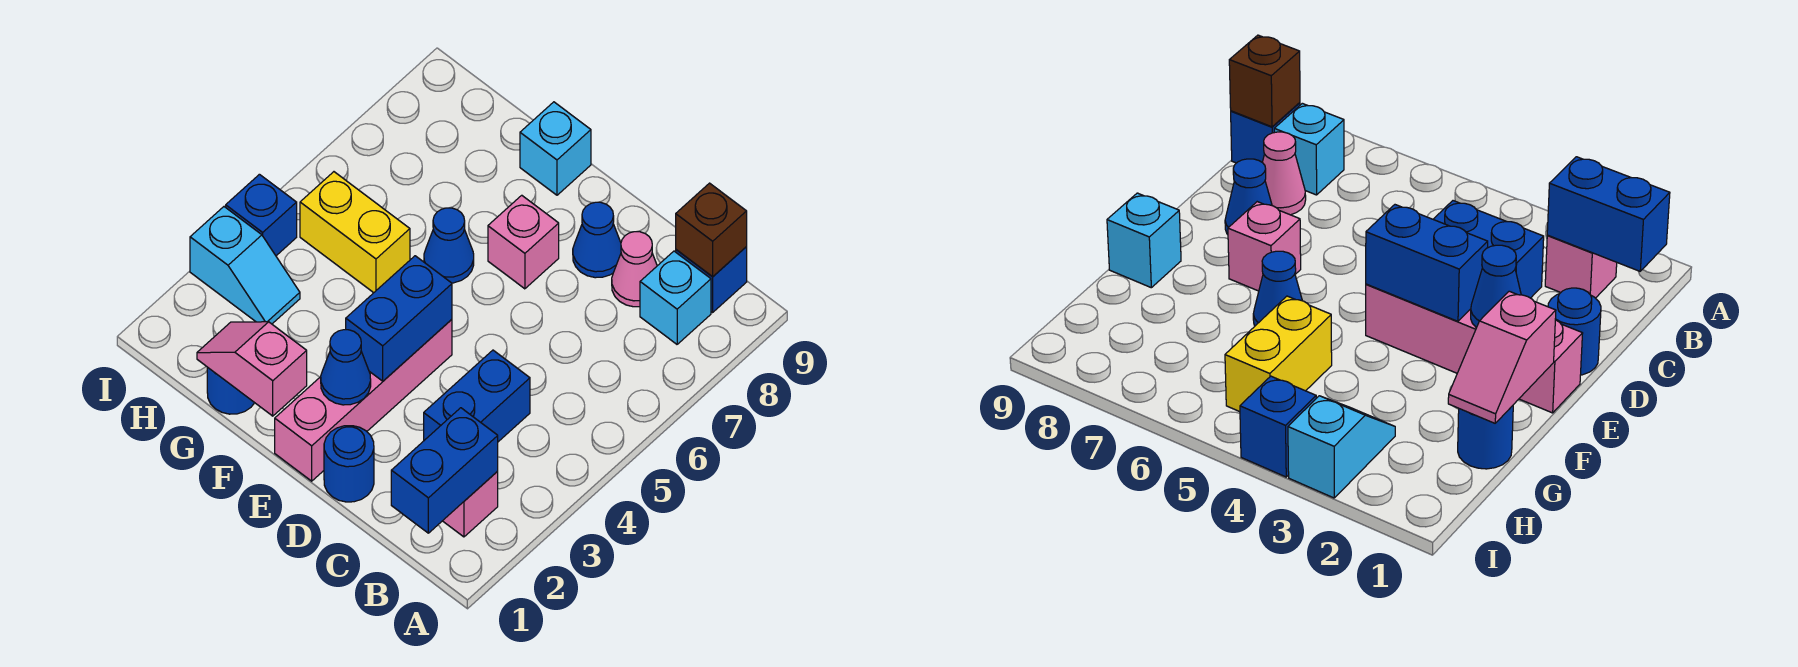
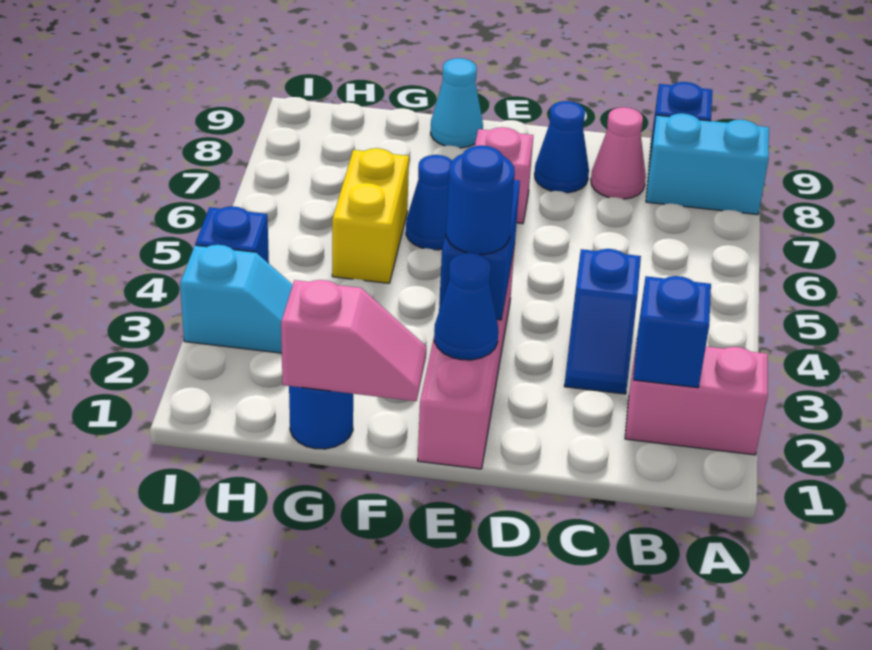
blue brick B1:B2 level 2 -> blue brick B2 level 2
pink brick B2 level 1 -> pink brick A2:B2 level 1
cyan brick B8 level 1 -> cyan brick A8:B8 level 1
brown brick B9 level 2 -> none
blue brick C3:C4 level 1 -> blue slope C3:C4 level 1 top 4
blue round brick D1 level 1 -> blue round brick E3 level 3
pink slope F1:G1 level 2 top F -> pink slope F1:G1 level 2 top G
cyan brick F9 level 1 -> cyan cone F9 level 1
yellow brick G5:H5 level 1 -> yellow brick G5:G6 level 1

